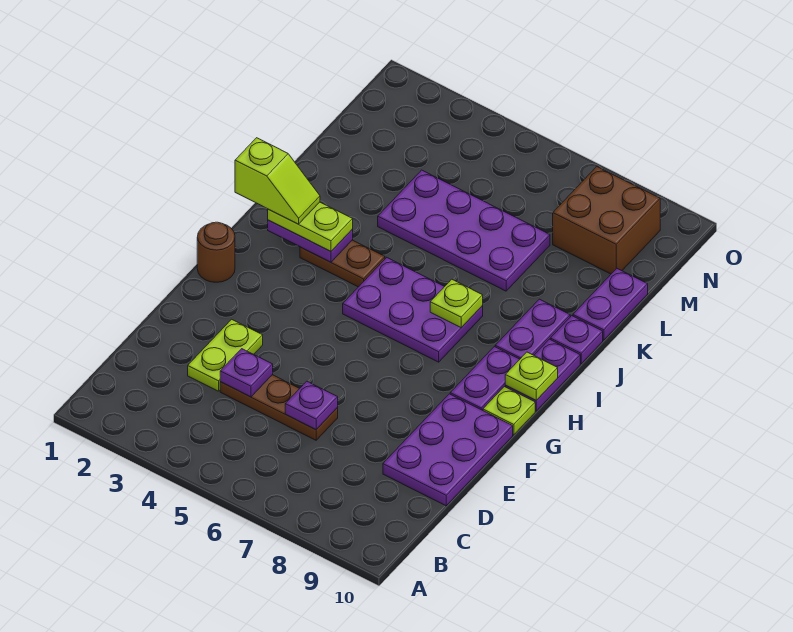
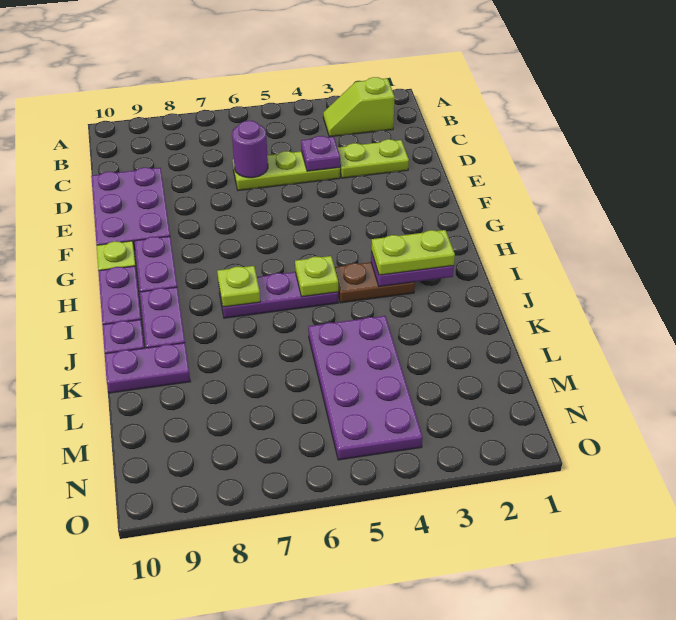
lime plate D3:E3 level 1 -> lime plate D2:D3 level 1
brown plate D4:D6 level 1 -> lime plate D4:D6 level 1
purple plate D6 level 2 -> purple round brick D6 level 2
brown round brick G1 level 1 -> none
purple plate H5:I7 level 1 -> purple plate I5:I7 level 1
lime plate H10 level 2 -> lime plate I5 level 2
lime slope I1:I2 level 4 top 1 -> lime slope B2:B3 level 1 top 2
purple plate K4:L7 level 1 -> purple plate K4:N5 level 1
purple plate K10:L10 level 1 -> purple plate K9:K10 level 1
brown brick M8:N9 level 1 -> none

